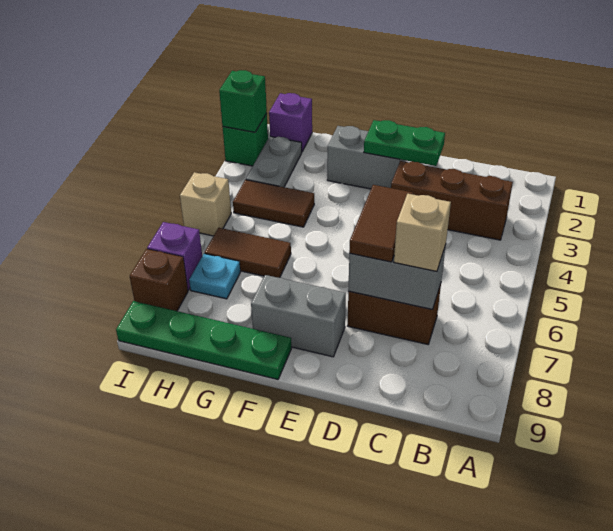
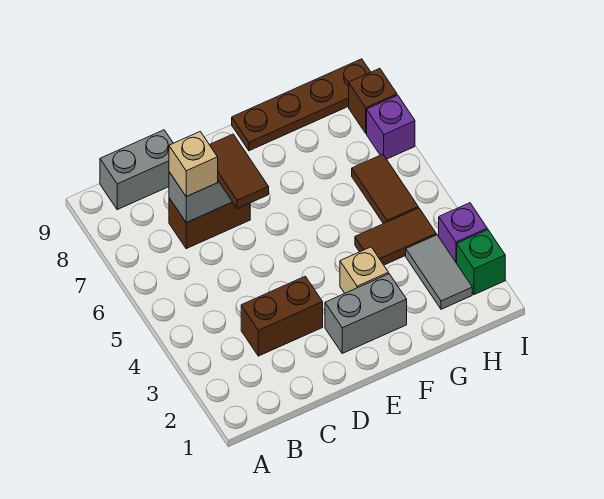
brown brick B3:D3 level 1 -> brown brick C3:D3 level 1
green plate D2:E2 level 2 -> none
grey brick E8:F8 level 1 -> grey brick B9:C9 level 1
green plate F9:I9 level 1 -> brown plate F9:I9 level 1
brown tile G6:H6 level 1 -> brown tile H5:H6 level 1
purple brick H1 level 1 -> purple brick I3 level 1
grey plate H2:H3 level 1 -> grey tile H2:H3 level 1
cyan plate H7 level 1 -> none
green brick I2 level 2 -> none
tan brick I5 level 1 -> tan brick F3 level 1

